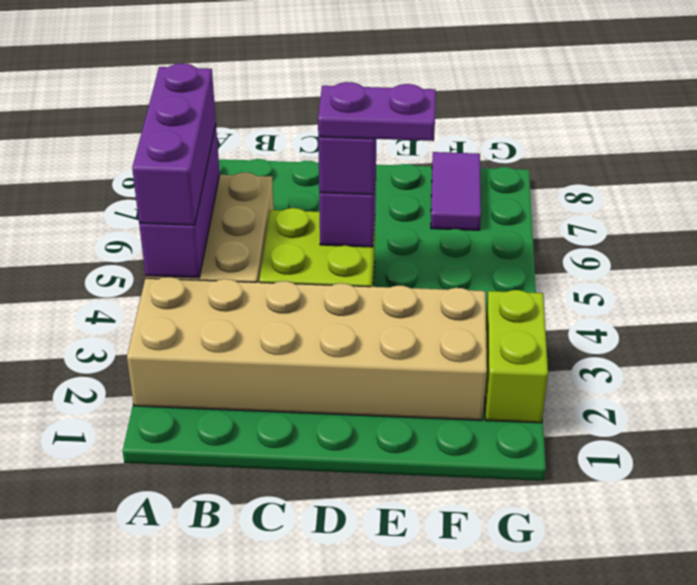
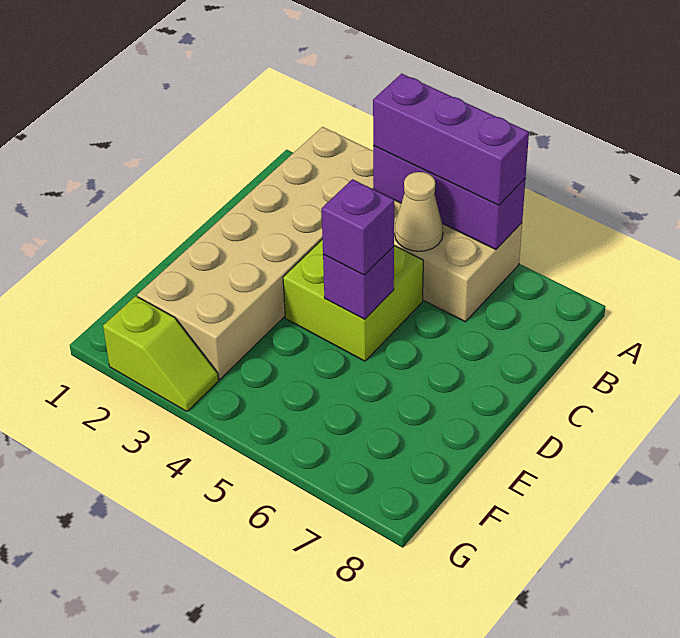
none -> tan cone B5 level 2
purple plate D5:E5 level 4 -> none
purple tile F7:F8 level 1 -> none
lime brick G2:G3 level 1 -> lime slope G2:G3 level 1 top 2

